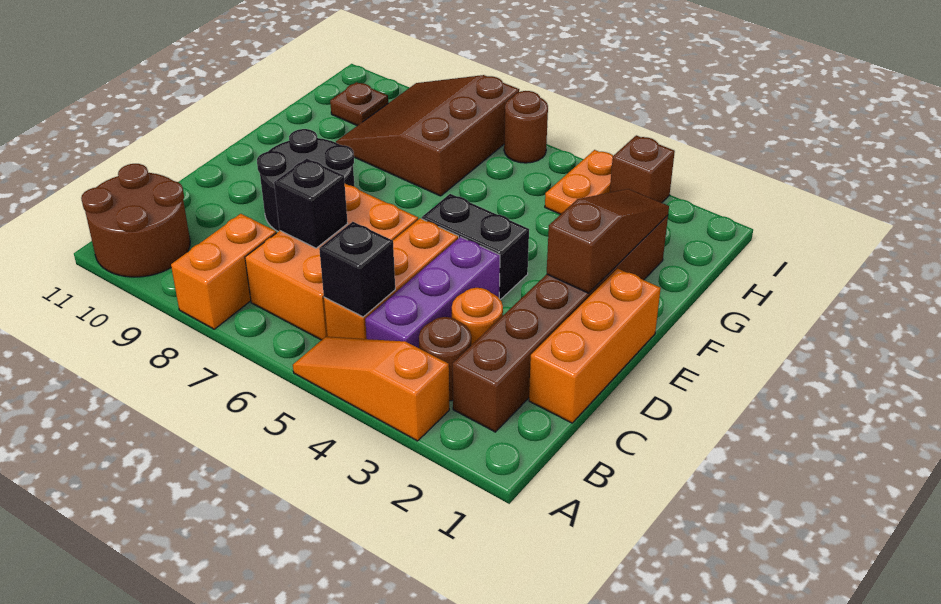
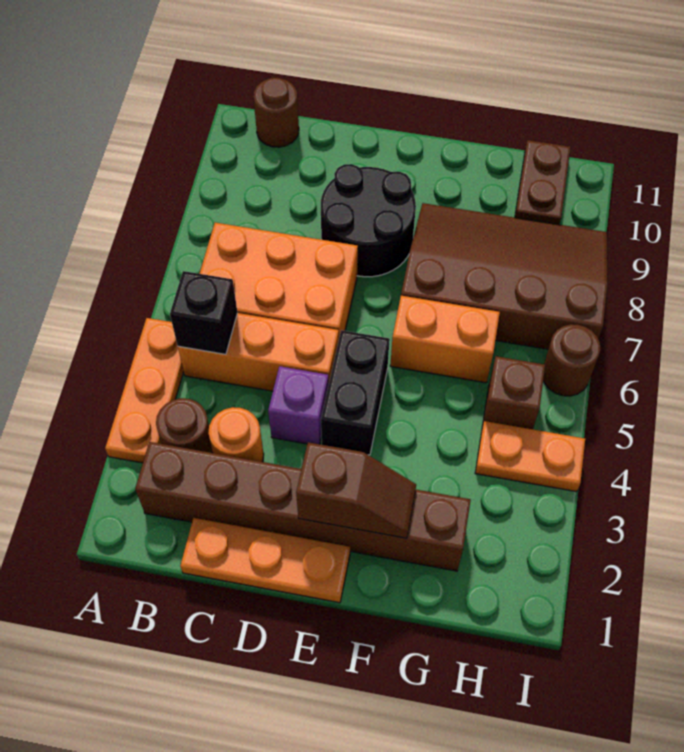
orange slope A3:A5 level 1 top 3 -> orange plate A3:A5 level 1
orange brick A8:B8 level 1 -> orange brick F6:G6 level 1
brown round brick A10:B11 level 1 -> brown round brick B11 level 1
purple brick B4:D4 level 1 -> purple brick D4 level 1
orange brick C1:E1 level 1 -> orange plate C1:E1 level 1
black brick C7 level 2 -> none
brown slope E2:G2 level 2 top E -> brown slope E2:F2 level 2 top E
brown slope G7:I9 level 1 top 7 -> brown slope F7:I9 level 1 top 7
brown plate H10 level 1 -> brown plate H10:H11 level 1
brown brick I3 level 1 -> brown brick H5 level 1

